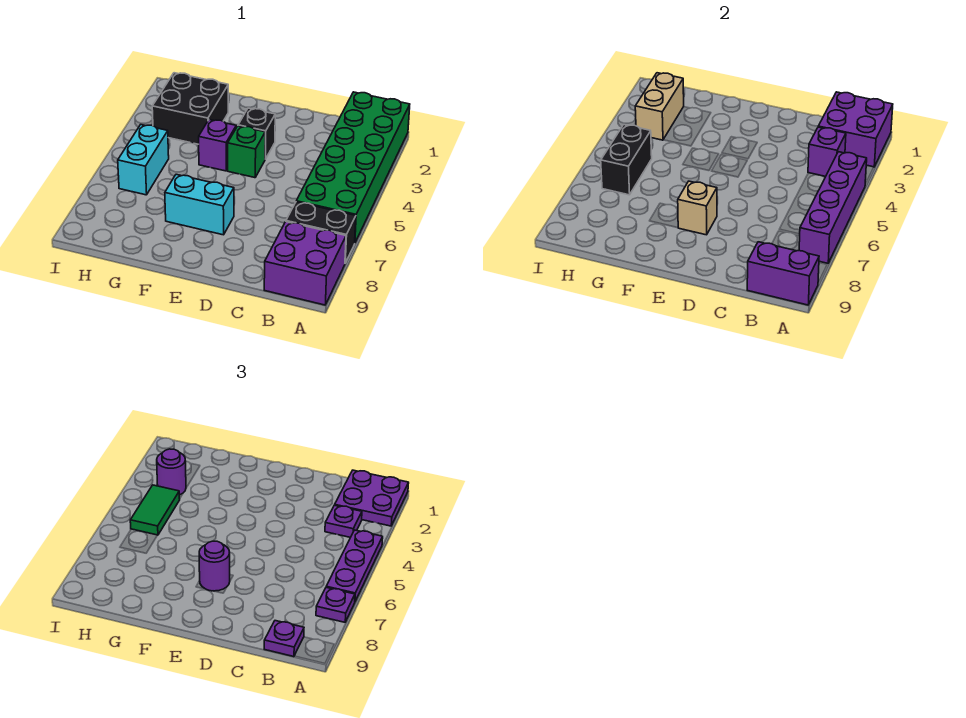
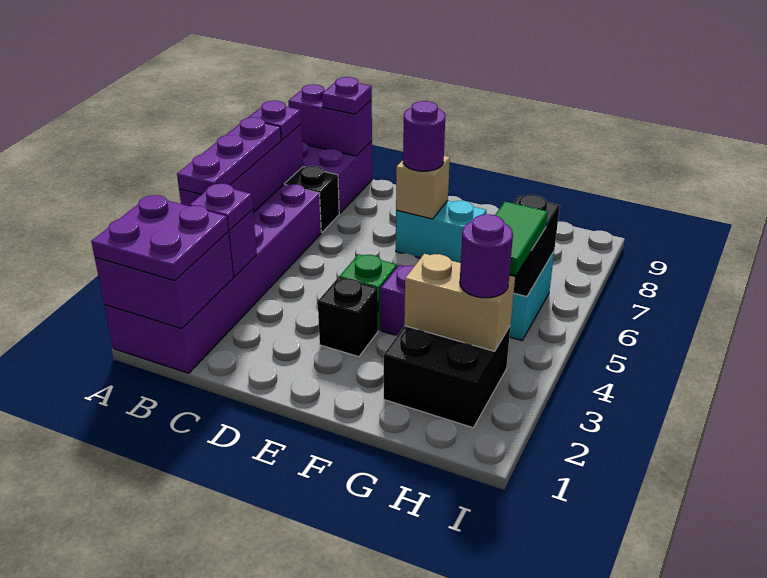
green brick A1:B6 level 1 -> purple brick A1:B6 level 1
tan brick H2:H3 level 2 -> tan brick G3:H3 level 2

